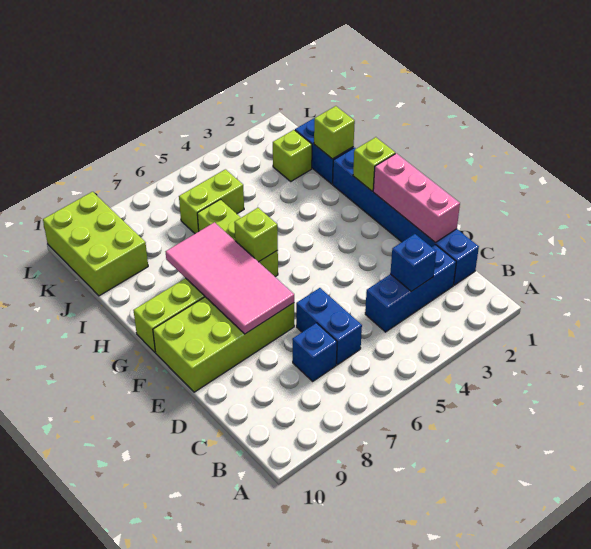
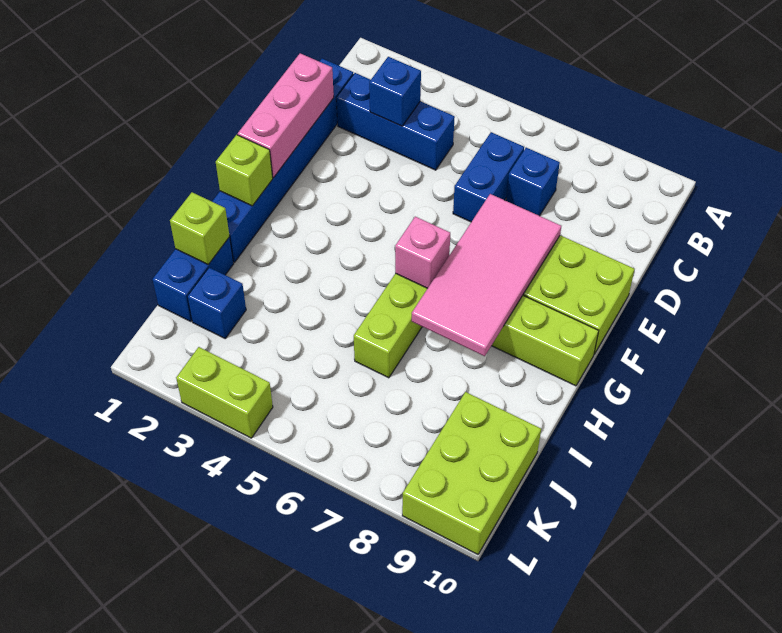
lime brick G6 level 2 -> pink brick G6 level 2
lime brick J2 level 1 -> blue brick J2 level 1
lime brick J5:J6 level 1 -> lime brick L3:L4 level 1

